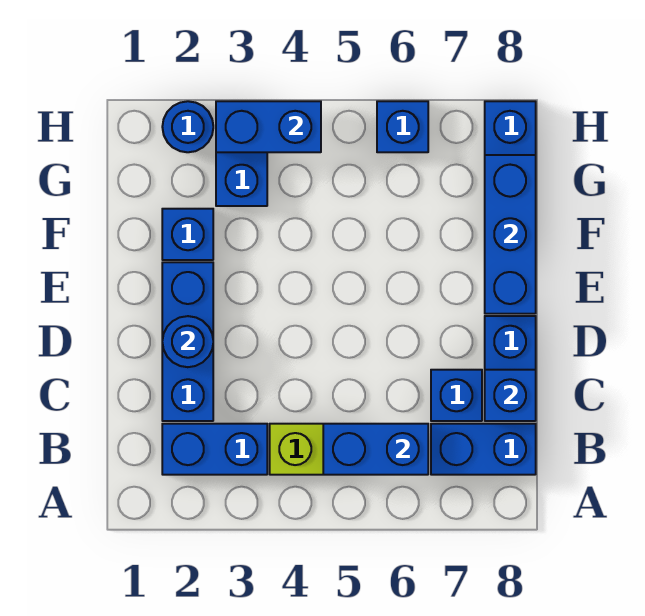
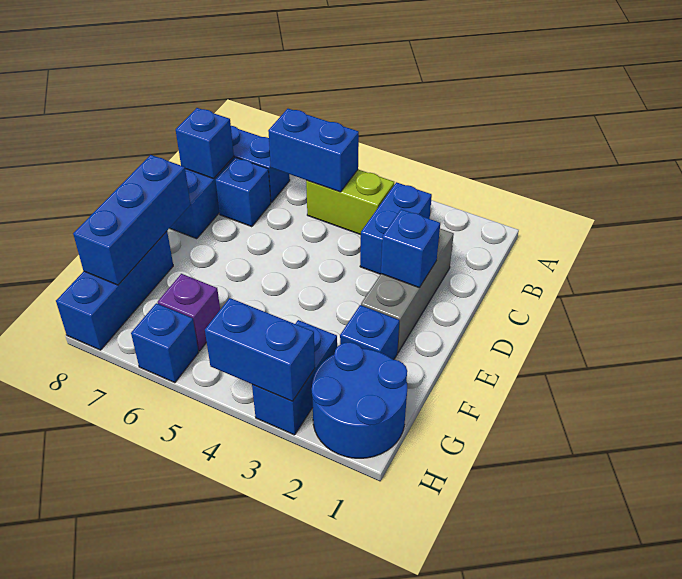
blue brick B2:B3 level 1 -> blue brick B3:C3 level 1
blue brick C2:E2 level 1 -> grey brick C2:E2 level 1
blue round brick D2 level 2 -> blue brick D2 level 2
none -> purple brick G6 level 1
blue round brick H2 level 1 -> blue round brick G1:H2 level 1

